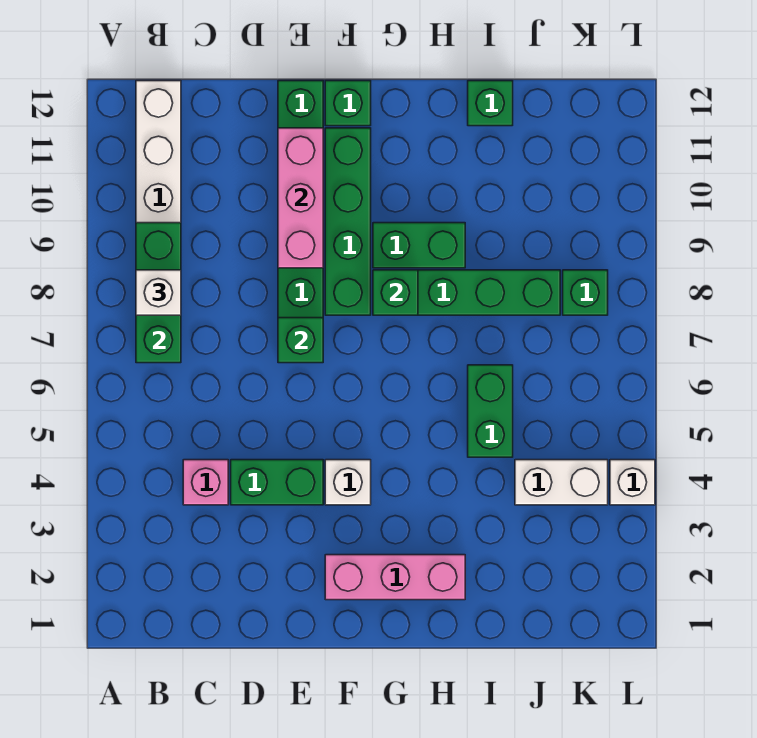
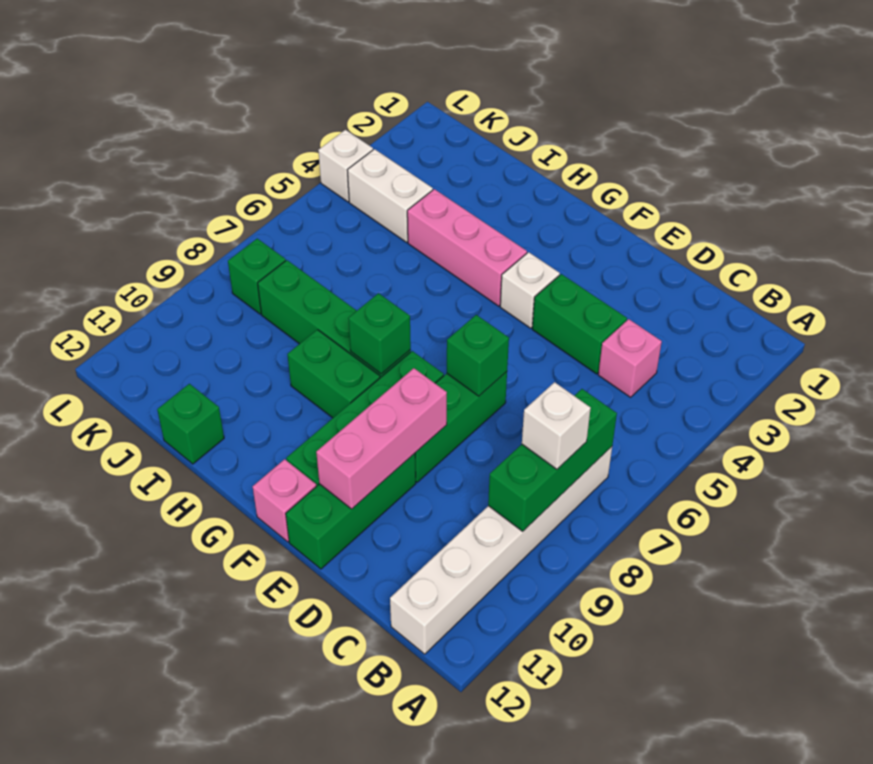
pink brick F2:H2 level 1 -> pink brick G4:I4 level 1
green brick F12 level 1 -> pink brick F12 level 1
green brick I5:I6 level 1 -> none

